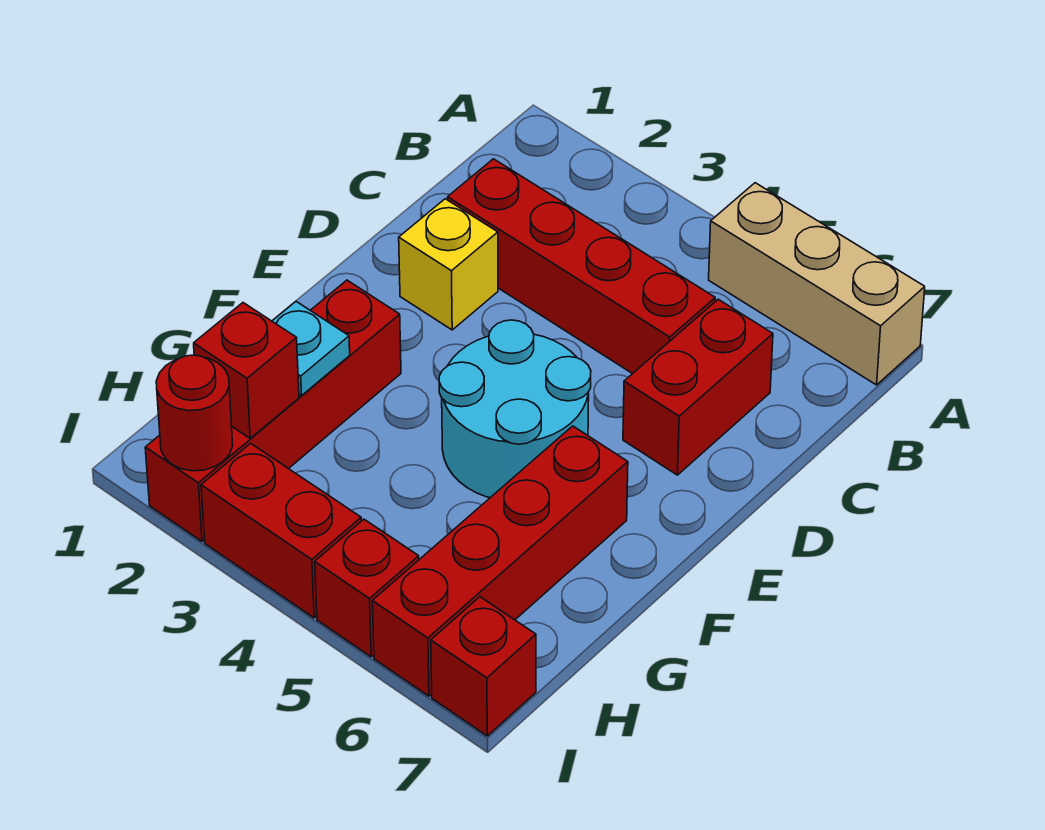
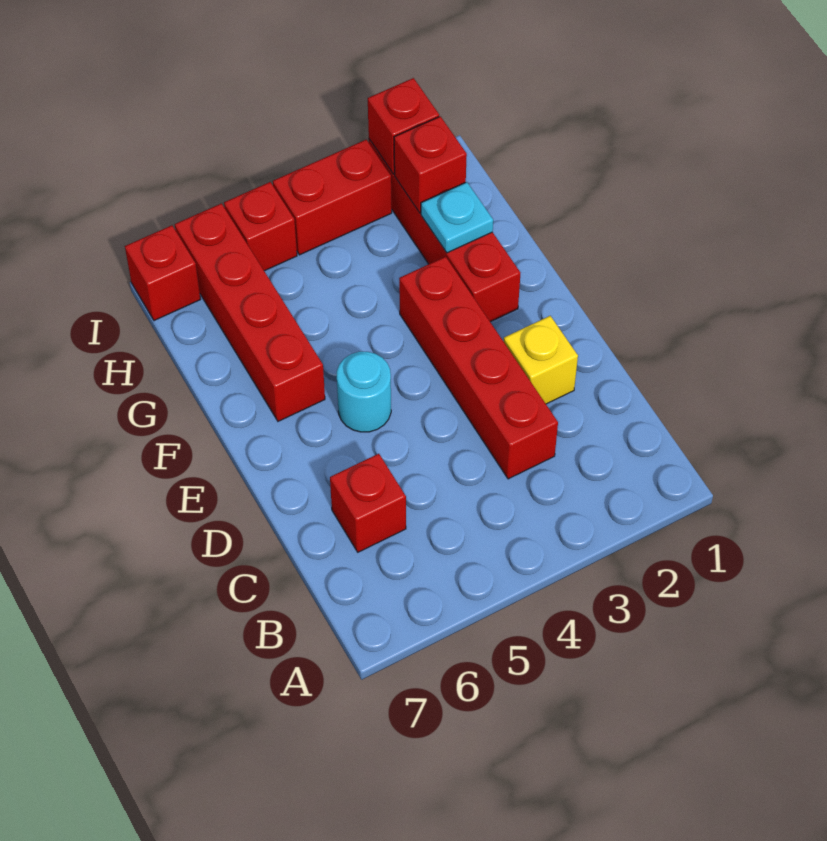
tan brick A5:A7 level 1 -> none
red brick C2:C5 level 1 -> red brick C3:F3 level 1
red brick C6:D6 level 1 -> red brick C6 level 1
cyan round brick E4:F5 level 1 -> cyan round brick E5 level 1
red round brick I2 level 2 -> red brick I2 level 2

